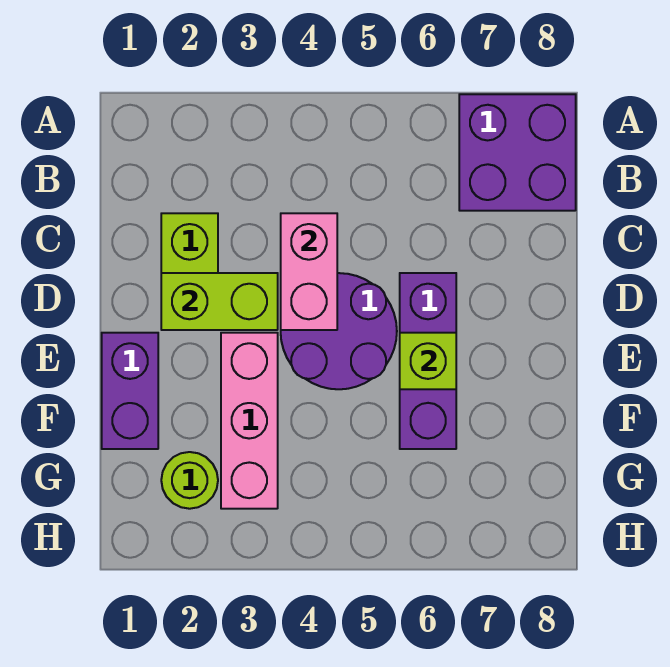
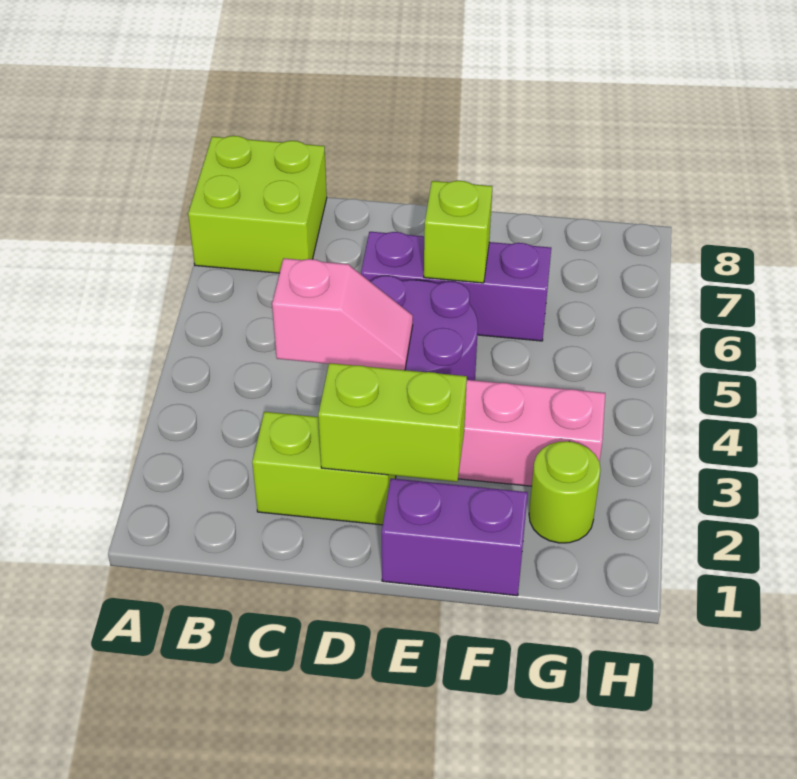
purple brick A7:B8 level 1 -> lime brick A7:B8 level 1
pink brick C4:D4 level 2 -> pink slope C4:D4 level 2 top C
lime brick D2:D3 level 2 -> lime brick D2:E2 level 2

